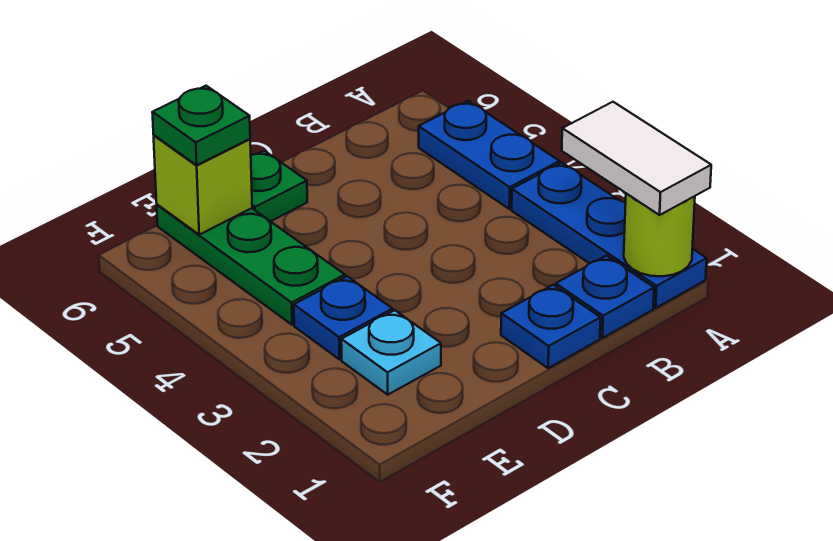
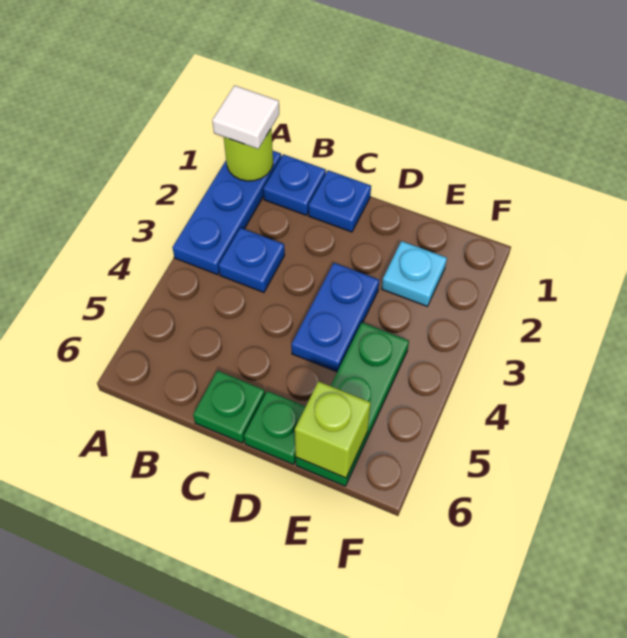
white tile A1:A2 level 3 -> white tile A1 level 3
blue plate A4:A5 level 1 -> blue plate D3:D4 level 1
blue plate E3 level 1 -> blue plate B3 level 1
green plate E6 level 3 -> green plate C6 level 1

